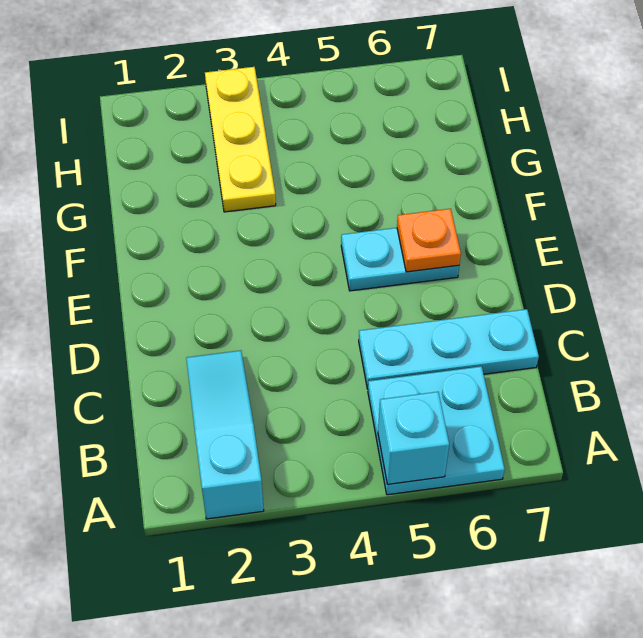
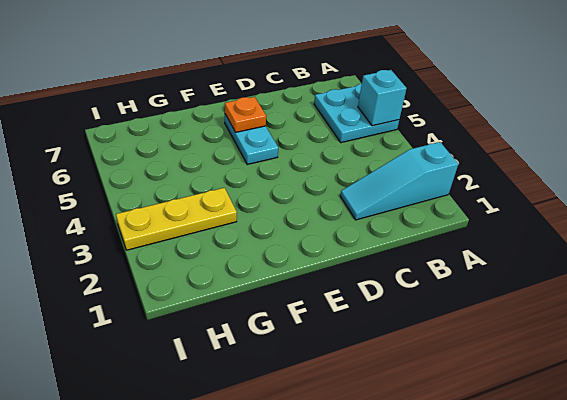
cyan plate C5:C7 level 1 -> none

